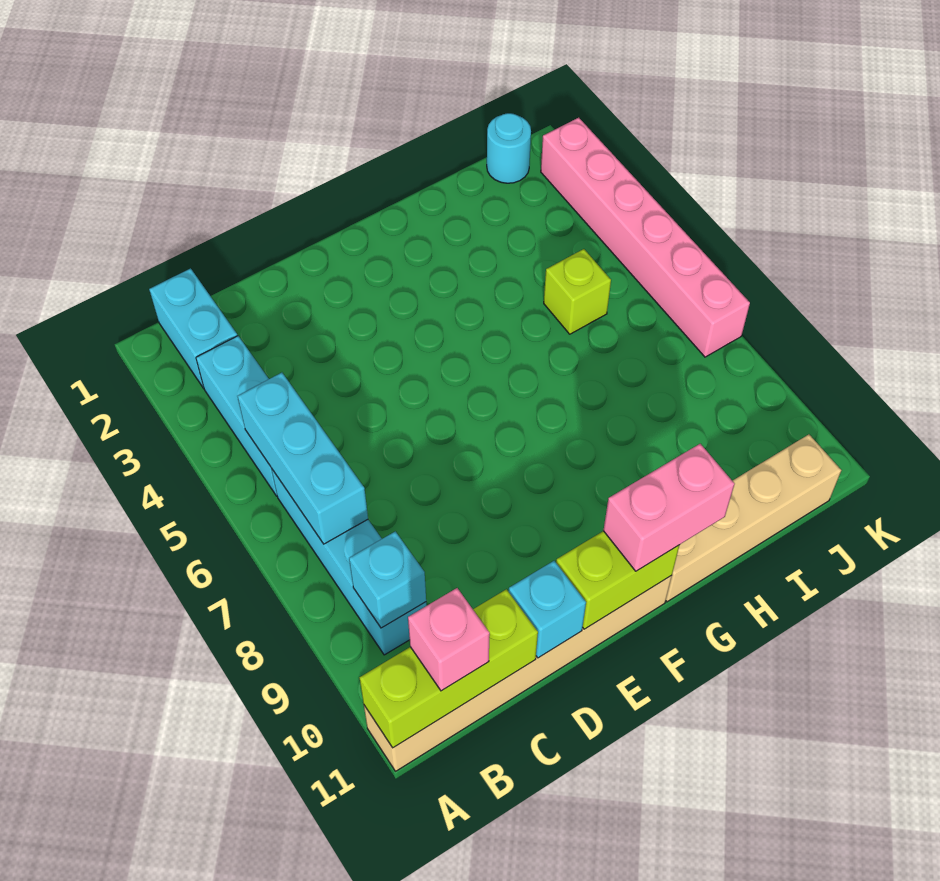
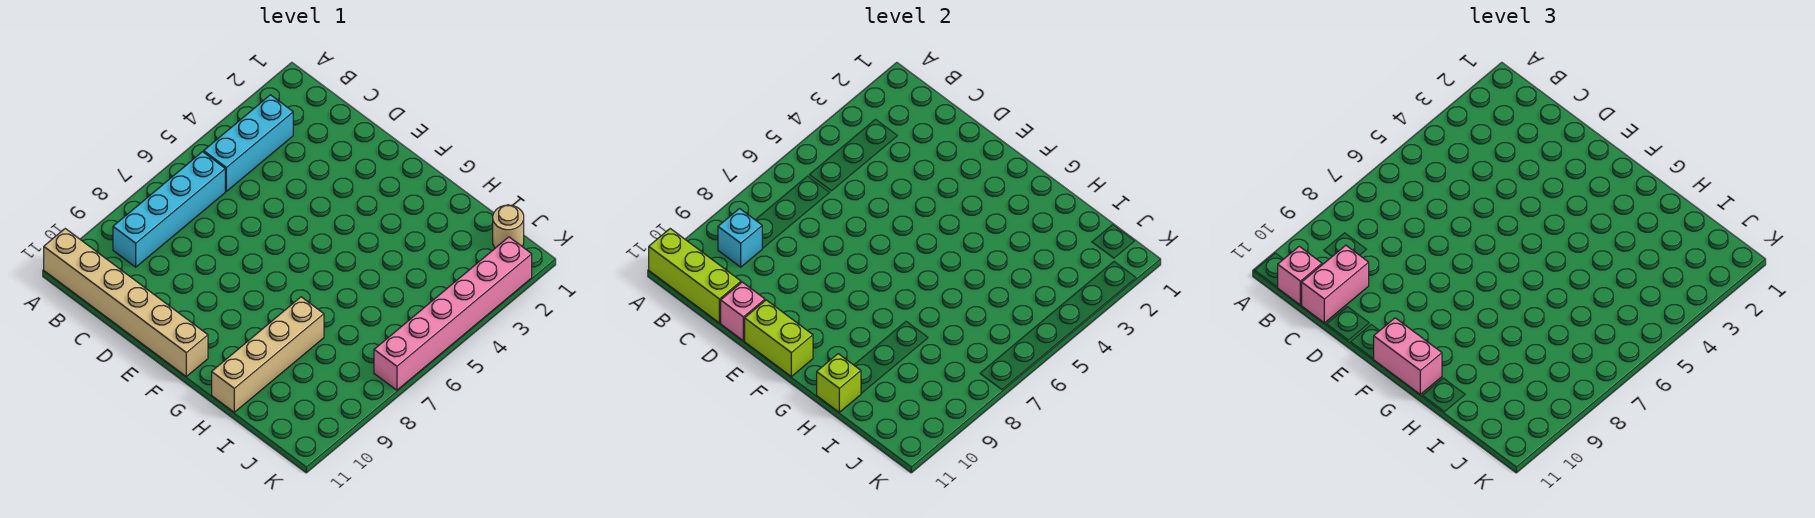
cyan brick B1:B2 level 1 -> none
cyan brick B5:B7 level 2 -> none
none -> pink brick C10:C11 level 3
cyan brick D11 level 2 -> pink brick D11 level 2
tan brick G11:J11 level 1 -> tan brick H8:H11 level 1
lime brick I5 level 1 -> lime brick H11 level 2
cyan round brick J1 level 1 -> tan round brick J1 level 1

